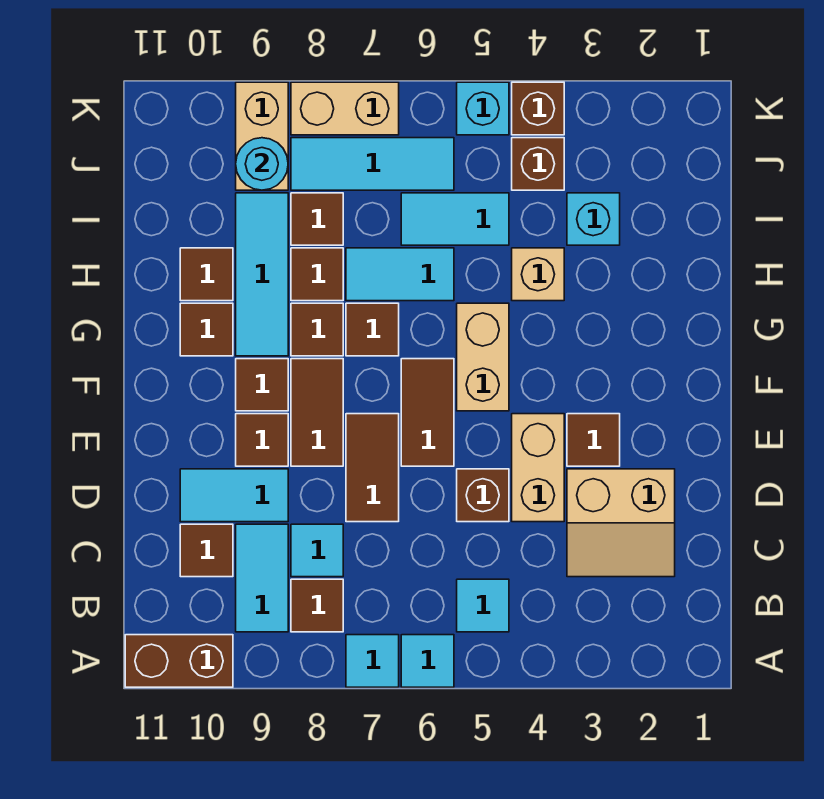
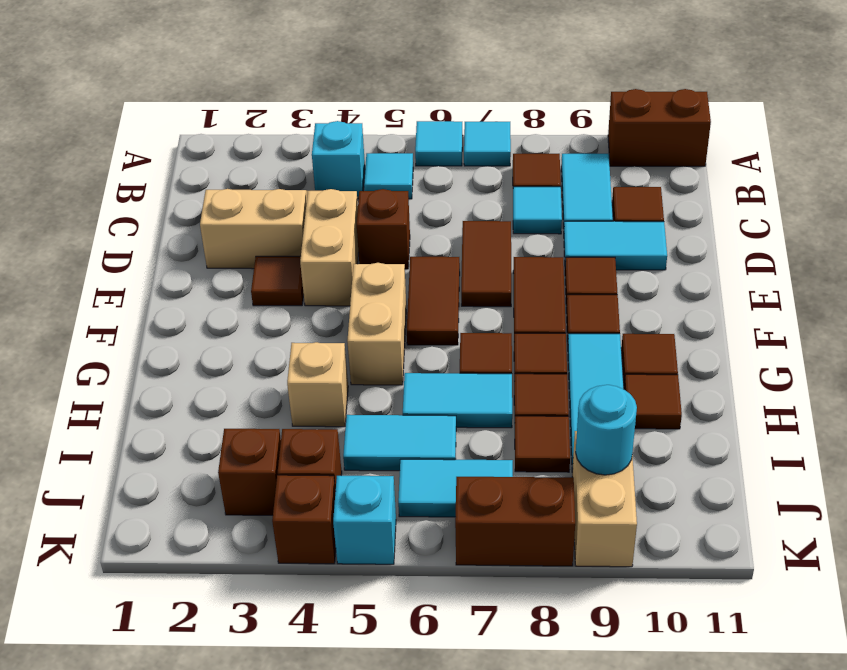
cyan brick I3 level 1 -> cyan brick B4 level 1
none -> brown brick J3 level 1
cyan tile J6:J8 level 1 -> cyan tile J6:J7 level 1
tan brick K7:K8 level 1 -> brown brick K7:K8 level 1

